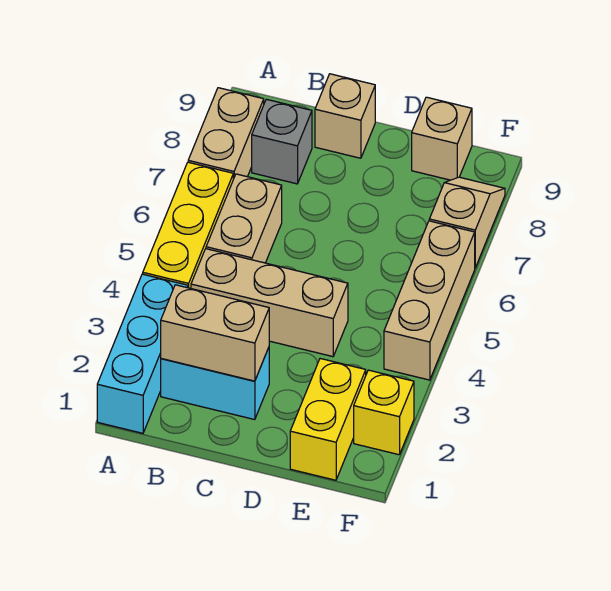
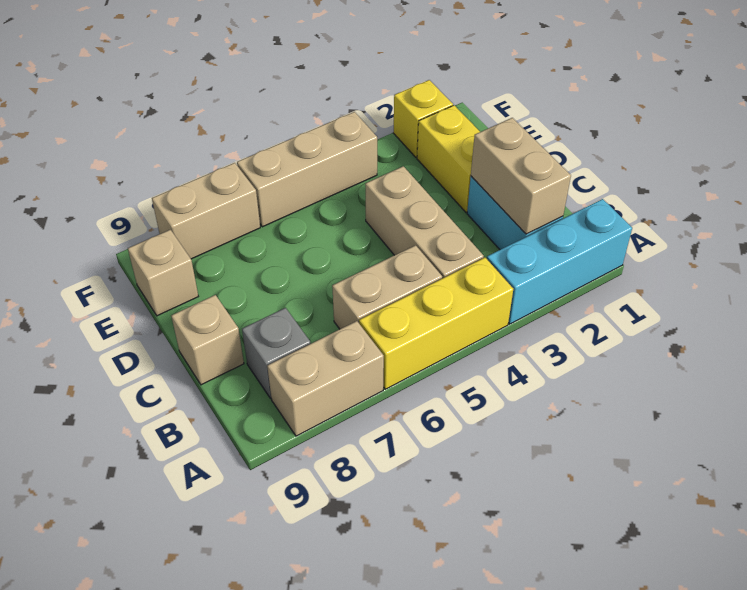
yellow brick E1:E2 level 1 -> yellow brick D2:E2 level 1
tan slope F7:F8 level 1 top 7 -> tan brick F7:F8 level 1

